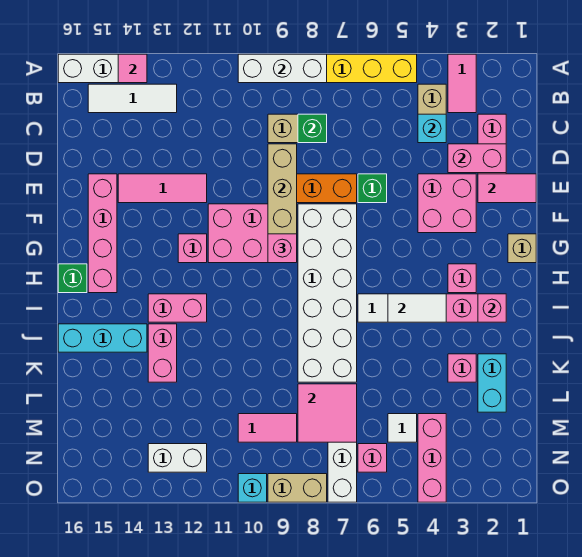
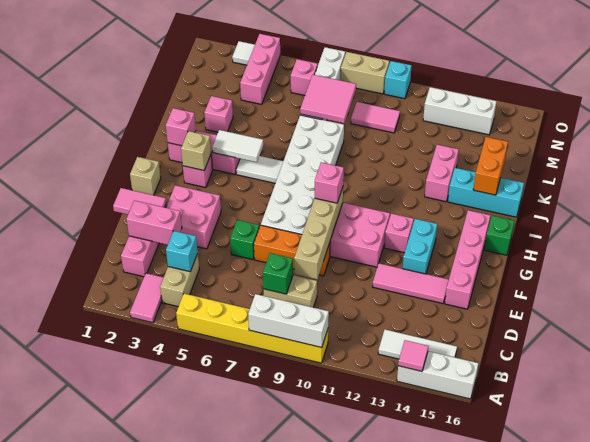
none -> tan brick H3 level 2
pink brick I12:I13 level 1 -> none
none -> orange brick J15:K15 level 2
cyan brick K2:L2 level 1 -> cyan brick F13:G13 level 1
white tile M5 level 1 -> white tile O3 level 1
white brick N12:N13 level 1 -> white brick N12:N14 level 1

